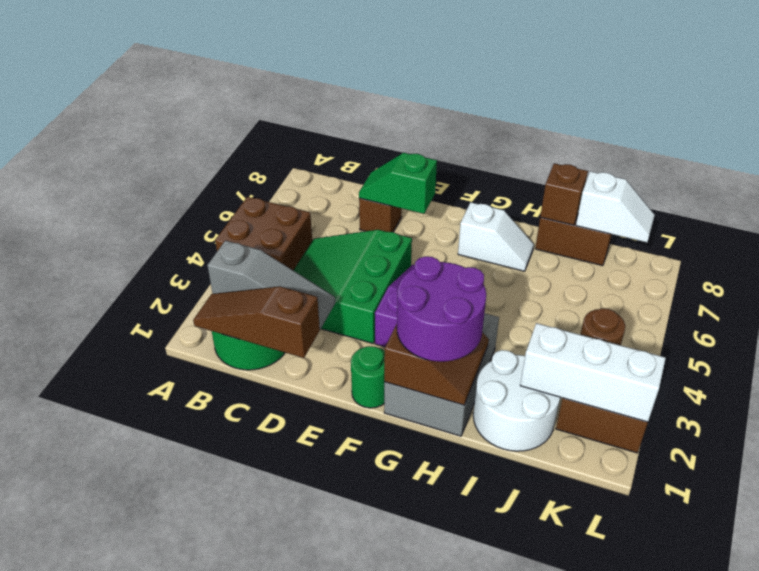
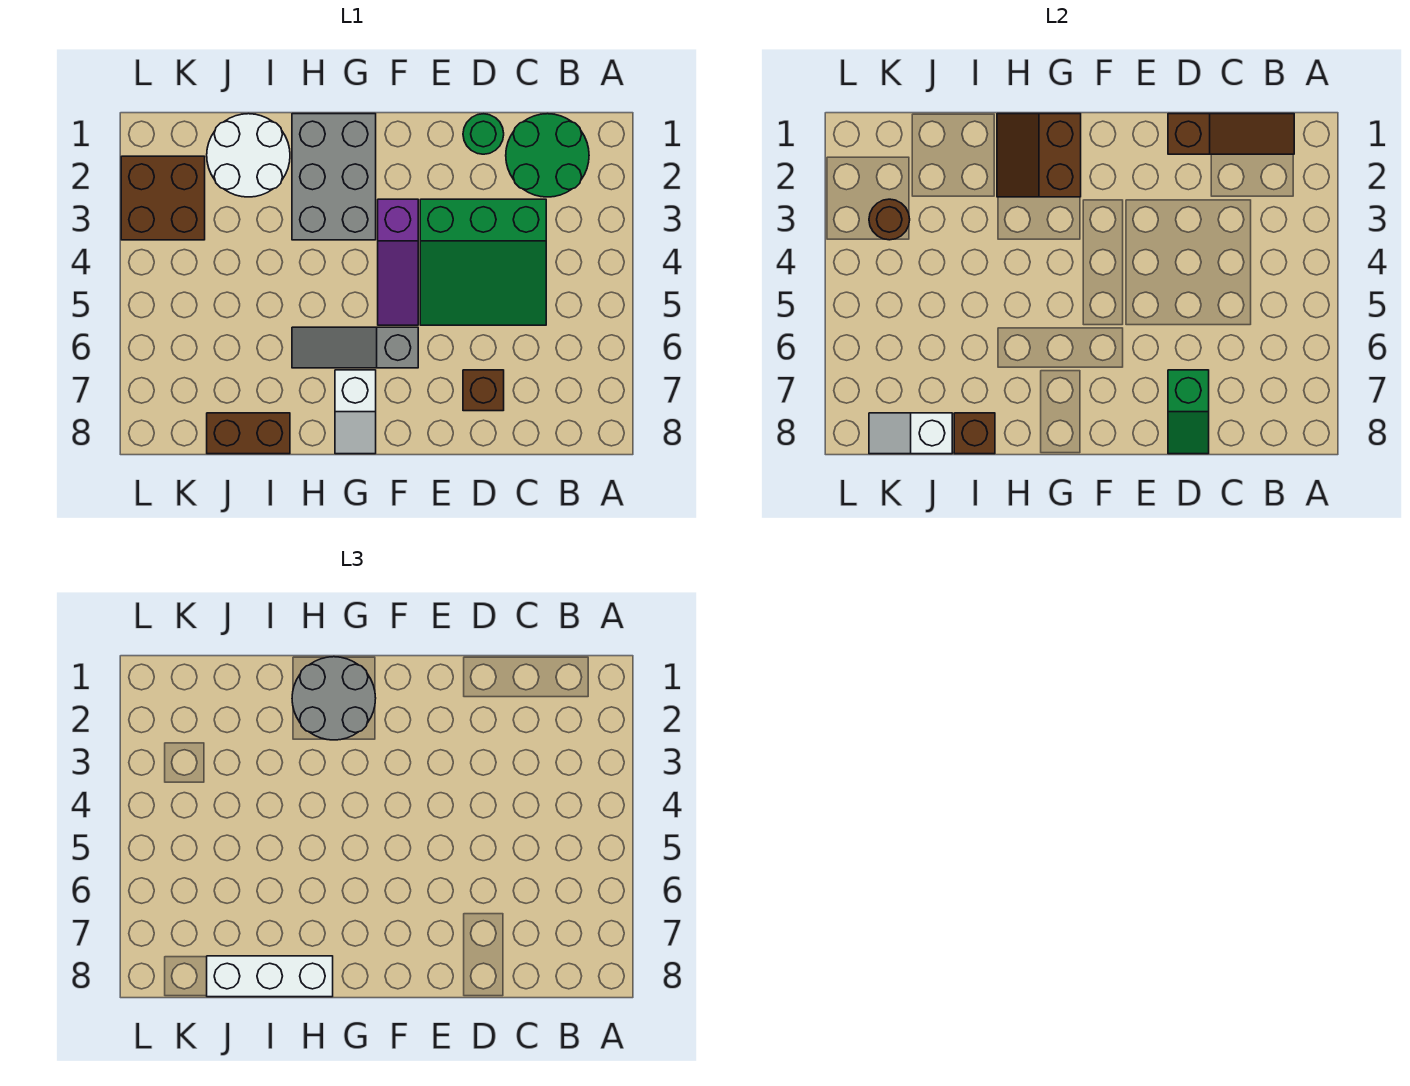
brown brick A4:B5 level 1 -> none
grey slope B2:D2 level 2 top B -> grey slope F6:H6 level 1 top F
green slope C3:E5 level 1 top E -> green slope C3:E5 level 1 top 3
green slope D7:E7 level 2 top E -> green slope D7:D8 level 2 top 7
green round brick F1 level 1 -> green round brick D1 level 1
purple round brick G1:H2 level 3 -> grey round brick G1:H2 level 3
white slope G7:H7 level 1 top G -> white slope G7:G8 level 1 top 7
white brick J2:L2 level 2 -> white brick H8:J8 level 3

